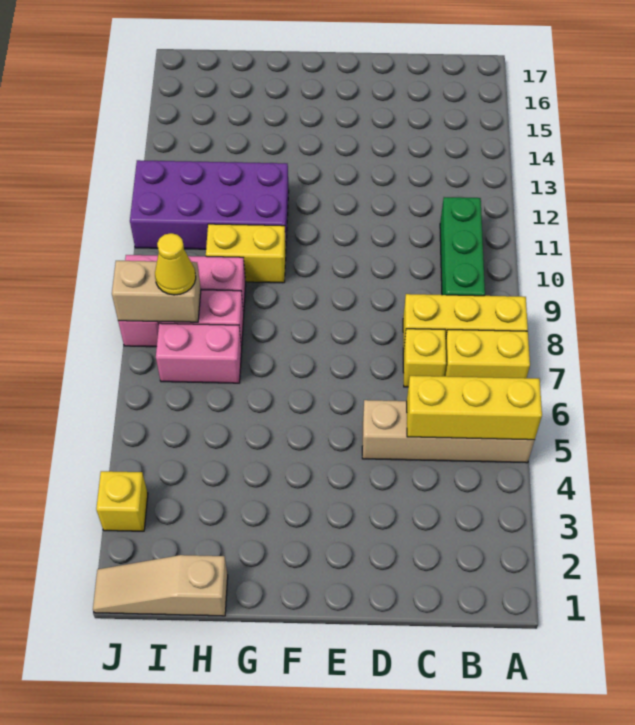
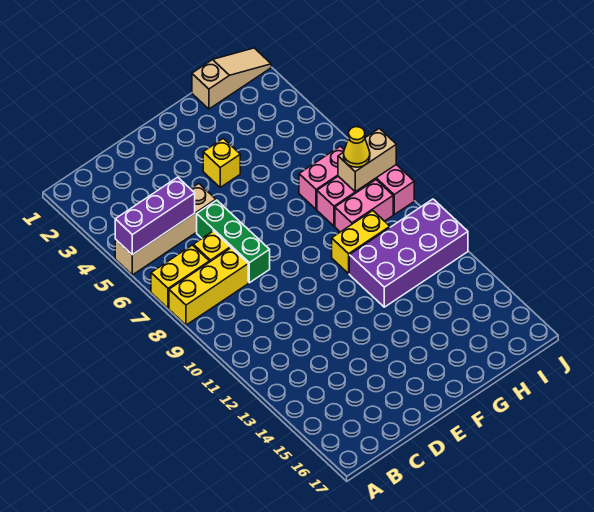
yellow brick A5:C5 level 2 -> purple brick A5:C5 level 2
green brick B9:B11 level 1 -> green brick D6:D8 level 1
yellow brick J3 level 1 -> yellow brick F4 level 1

